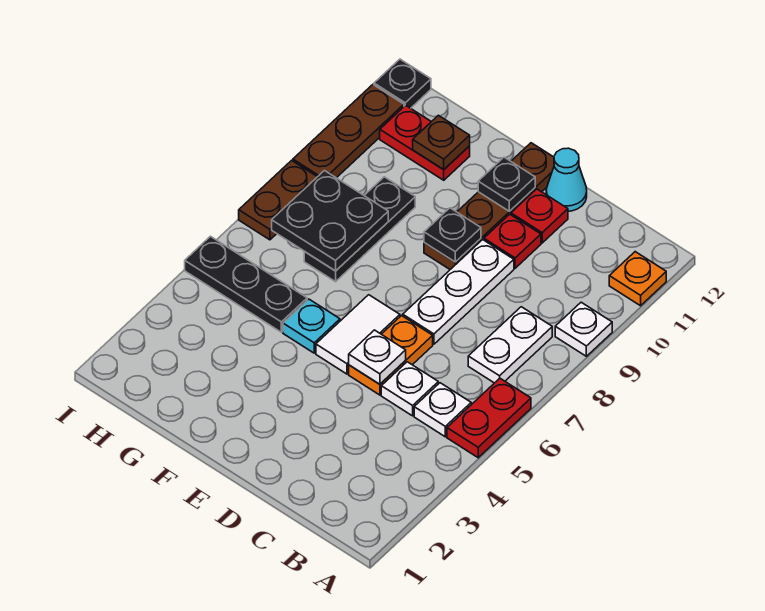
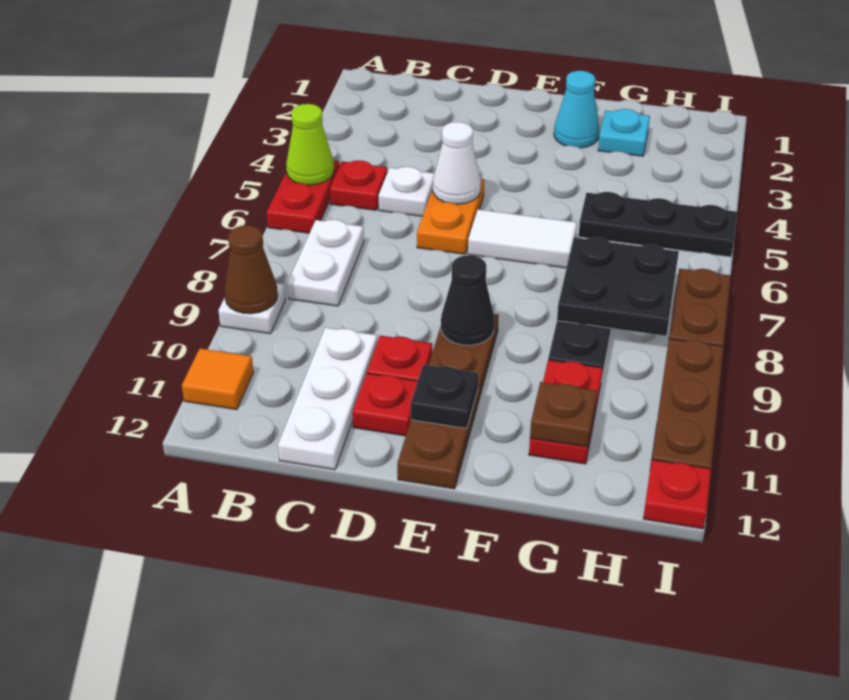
none -> lime cone A5 level 2
none -> brown cone A9 level 2
orange plate A11 level 1 -> orange tile A11 level 1
white plate B5 level 1 -> red plate B5 level 1
white plate D5 level 2 -> white cone D5 level 2
white plate D7:D9 level 1 -> white plate C10:C12 level 1
cyan cone D12 level 1 -> cyan cone F2 level 1
white tile E5:E6 level 1 -> white tile E6:F6 level 1
black plate E9 level 2 -> black cone E9 level 2
cyan plate F5 level 1 -> cyan plate G2 level 1
red plate G11:H11 level 1 -> red plate G10:G11 level 1
black plate I12 level 1 -> red plate I12 level 1

